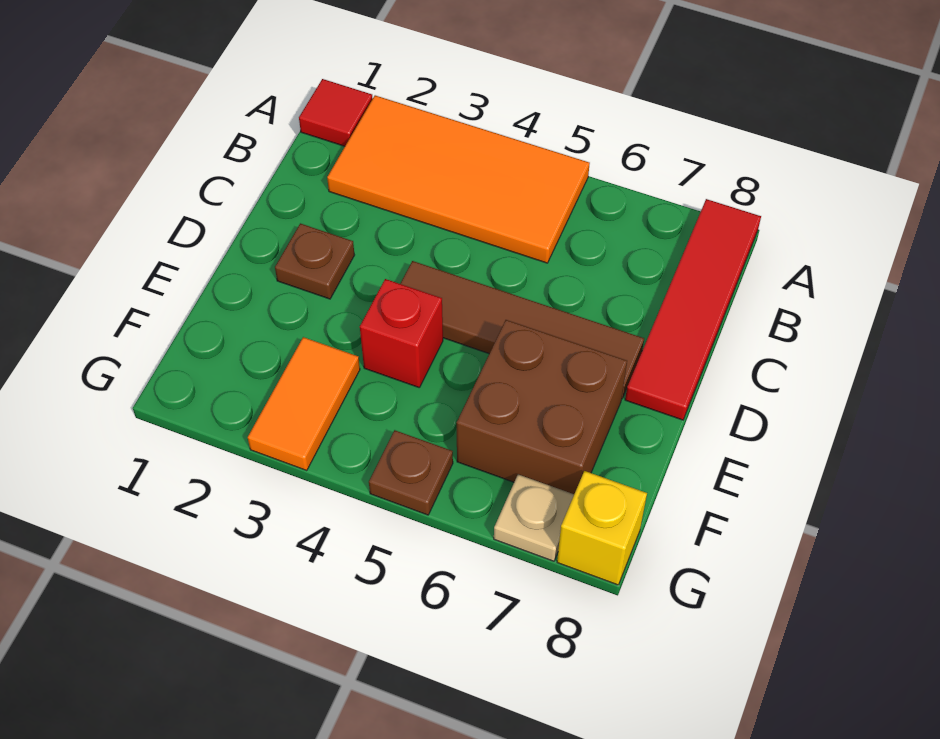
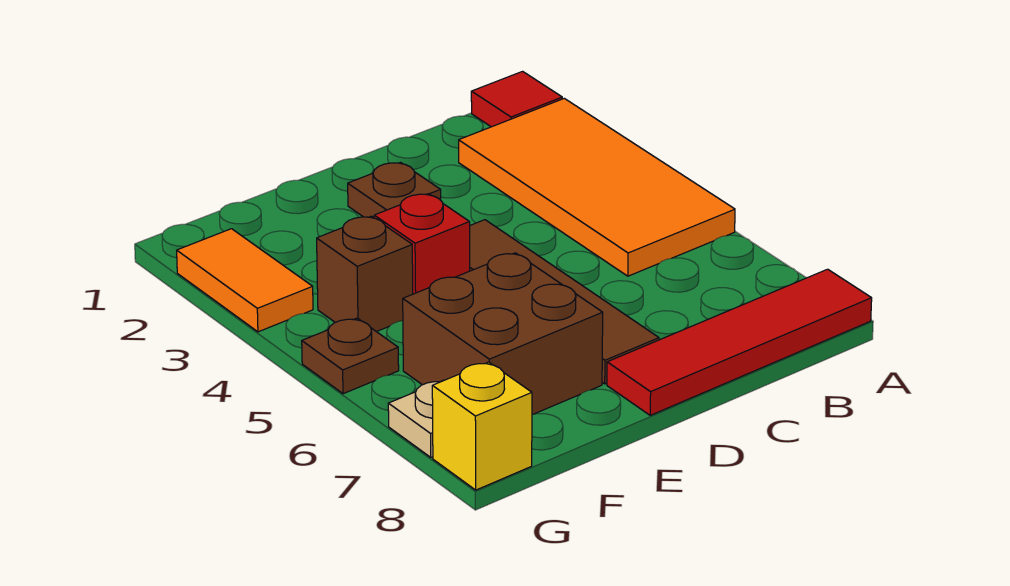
orange tile F3:G3 level 1 -> orange tile G2:G3 level 1
none -> brown brick F4 level 1

